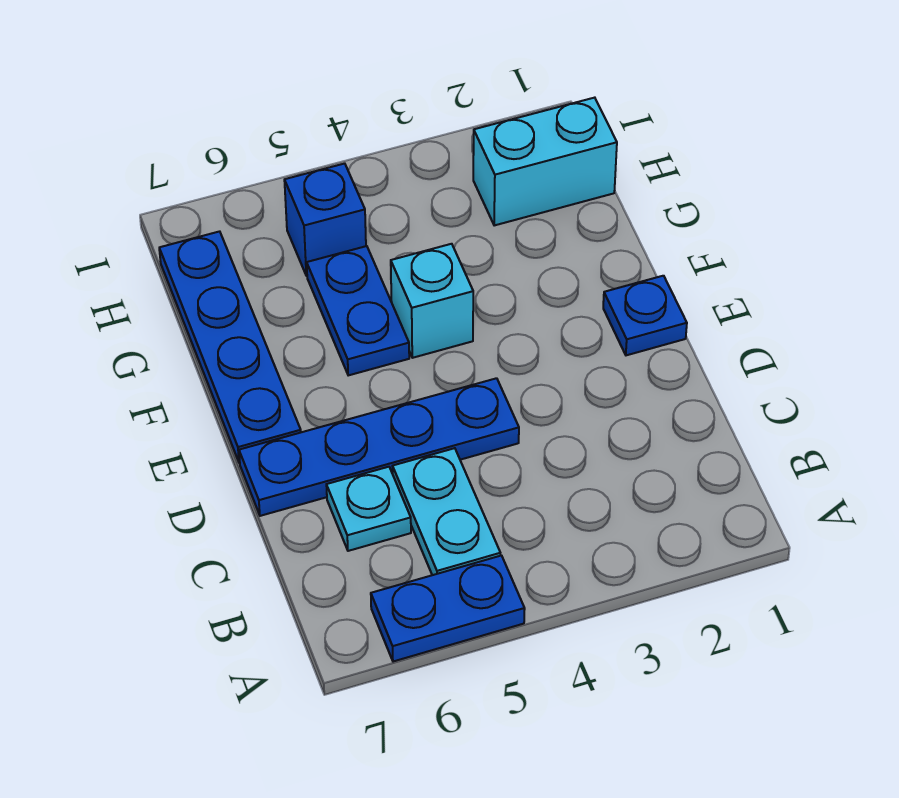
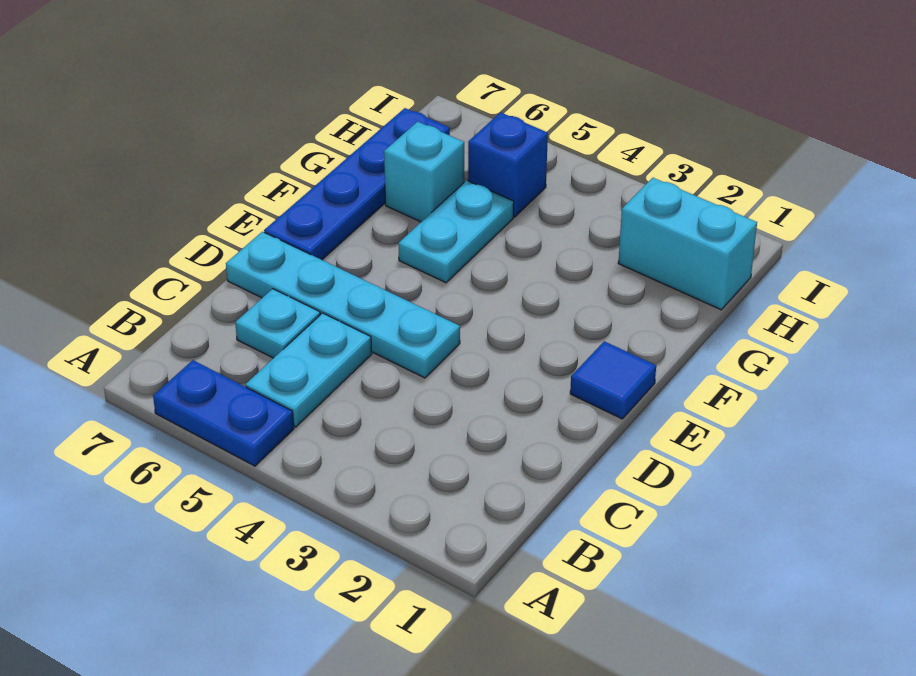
blue plate D4:D7 level 1 -> cyan plate D4:D7 level 1
blue plate E1 level 1 -> blue tile E1 level 1
cyan brick F4 level 1 -> cyan brick G6 level 1
blue plate F5:G5 level 1 -> cyan plate F5:G5 level 1

